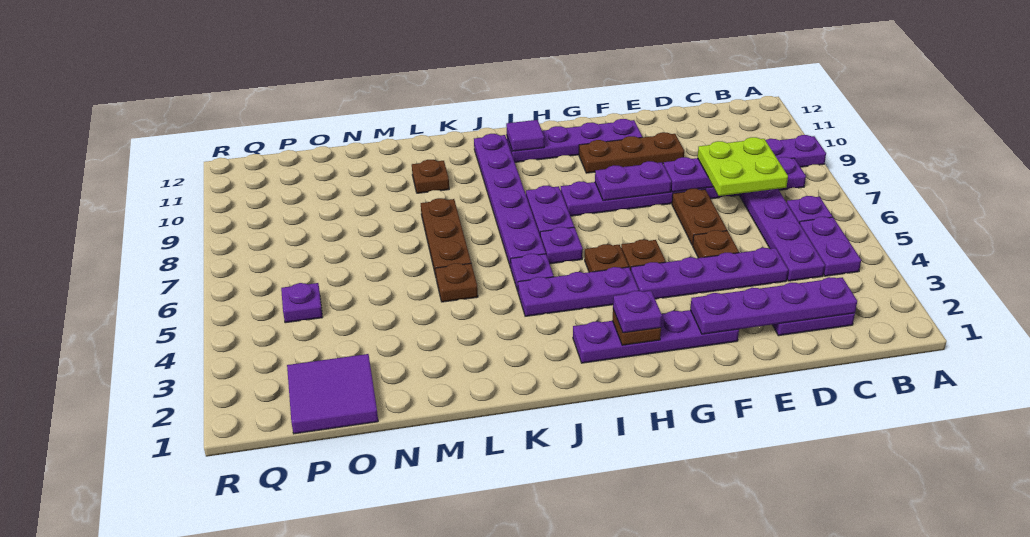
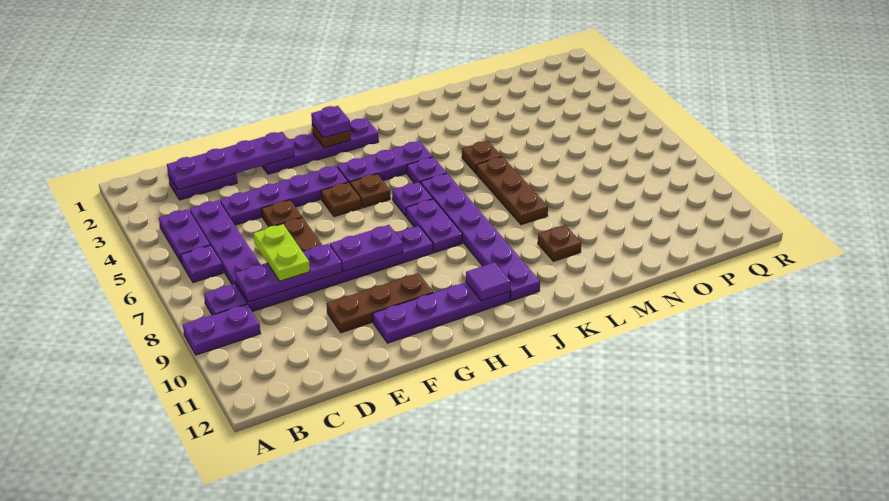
lime plate C7:D8 level 3 -> lime plate D7:D8 level 3
purple tile O1:P2 level 1 -> none
purple plate P5 level 1 -> none

